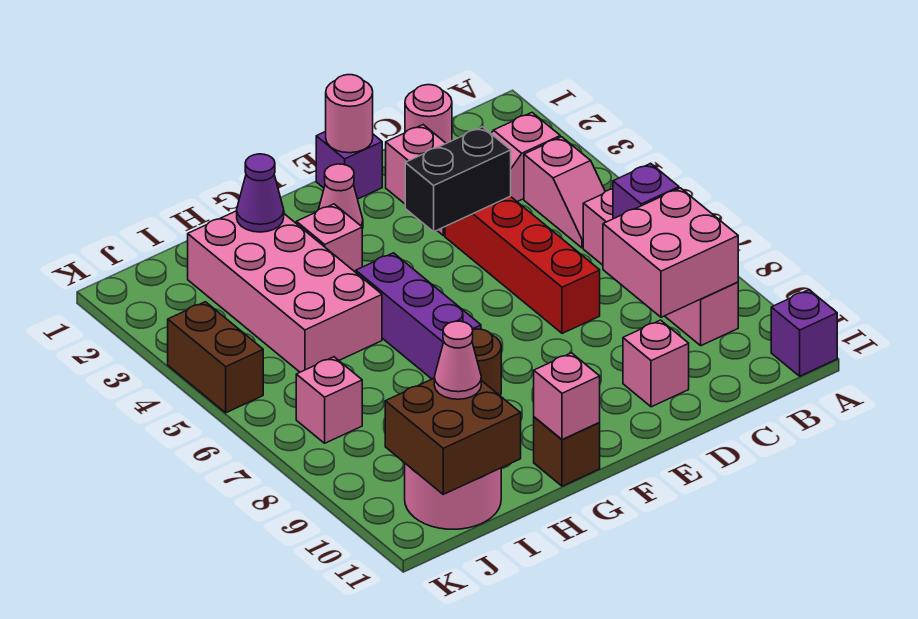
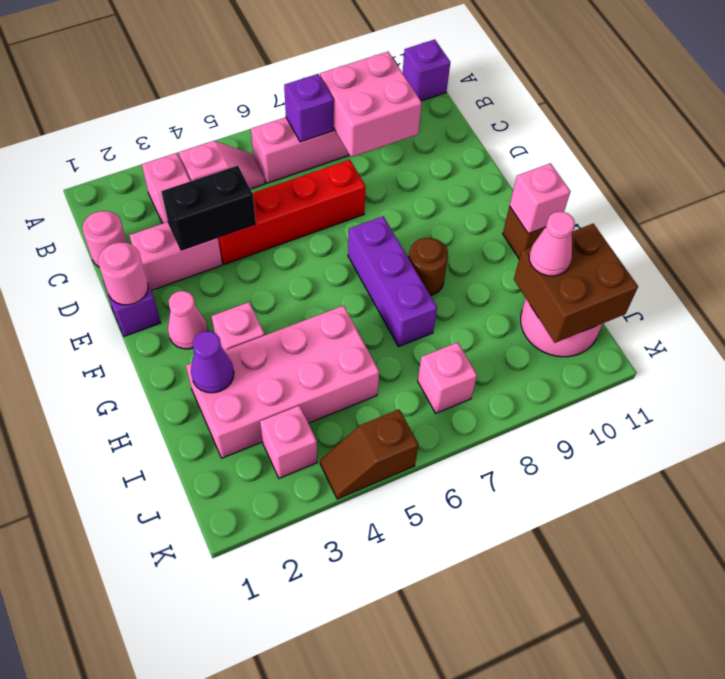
black brick D4:E4 level 2 -> black brick D3:D4 level 2
pink brick D10 level 1 -> pink brick J3 level 1
purple brick G5:G7 level 1 -> purple brick F7:H7 level 1
brown brick K4:K5 level 1 -> brown slope K4:K5 level 1 top 5

